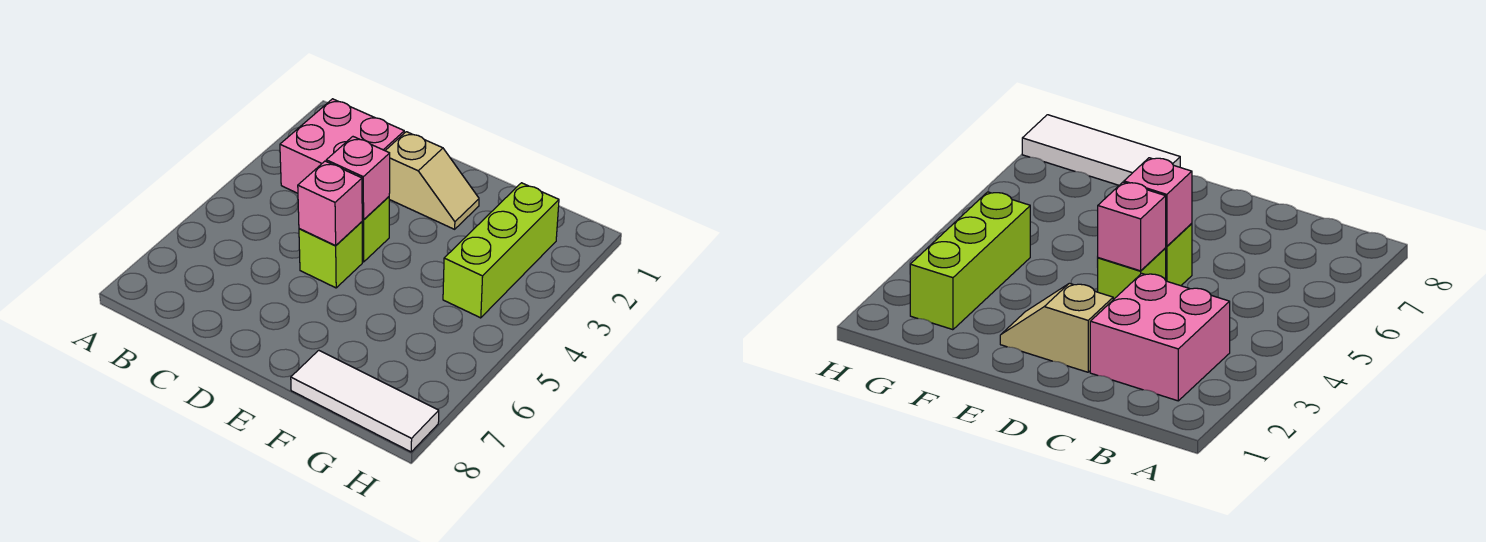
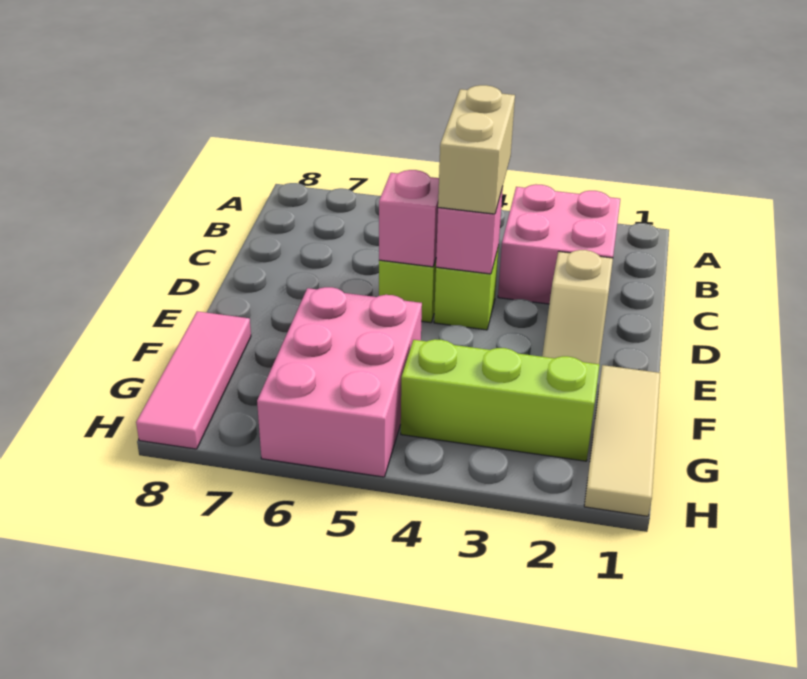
none -> tan brick C4:D4 level 3
none -> tan tile F1:H1 level 1
none -> pink brick F5:H6 level 1
white tile F8:H8 level 1 -> pink tile F8:H8 level 1

